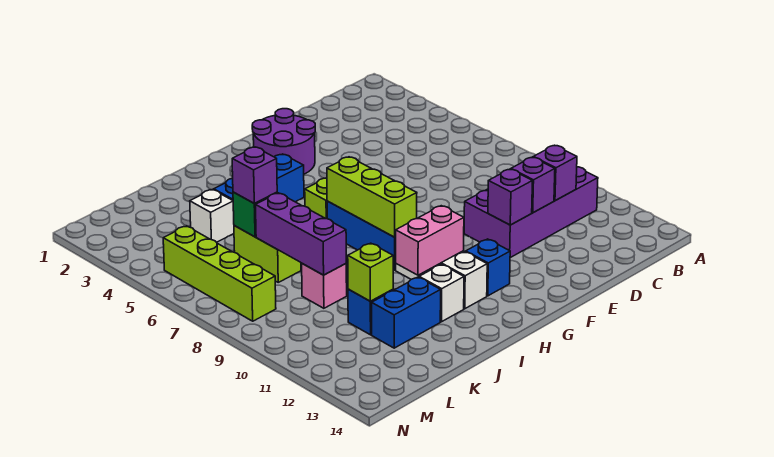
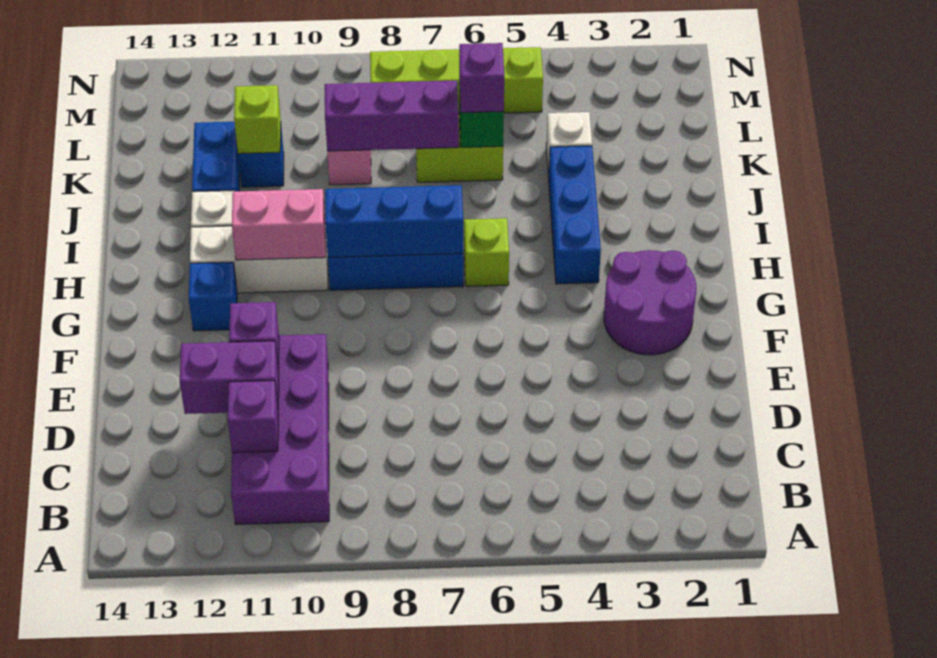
purple brick D11 level 2 -> purple brick D11:D12 level 2
lime brick H7:H9 level 2 -> blue brick H7:H9 level 2
pink brick H11:I11 level 2 -> pink brick H10:H11 level 2

